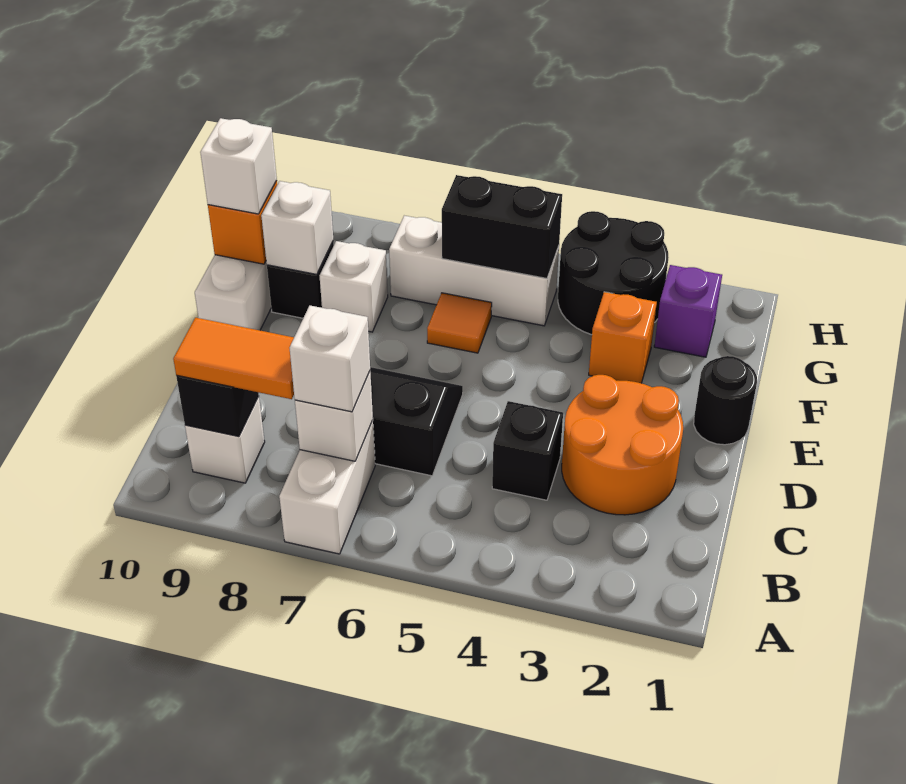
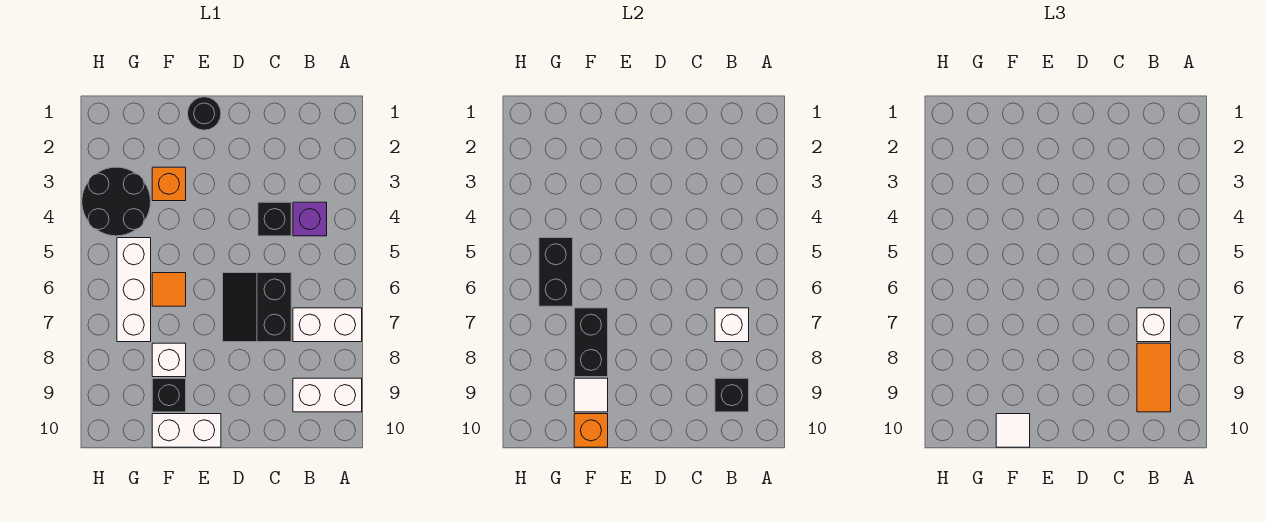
white brick B9 level 1 -> white brick A9:B9 level 1
orange round brick C2:D3 level 1 -> none
none -> black brick F7:F8 level 2
white brick F9 level 2 -> white tile F9 level 2
white brick F10 level 3 -> white tile F10 level 3
purple brick G2 level 1 -> purple brick B4 level 1

